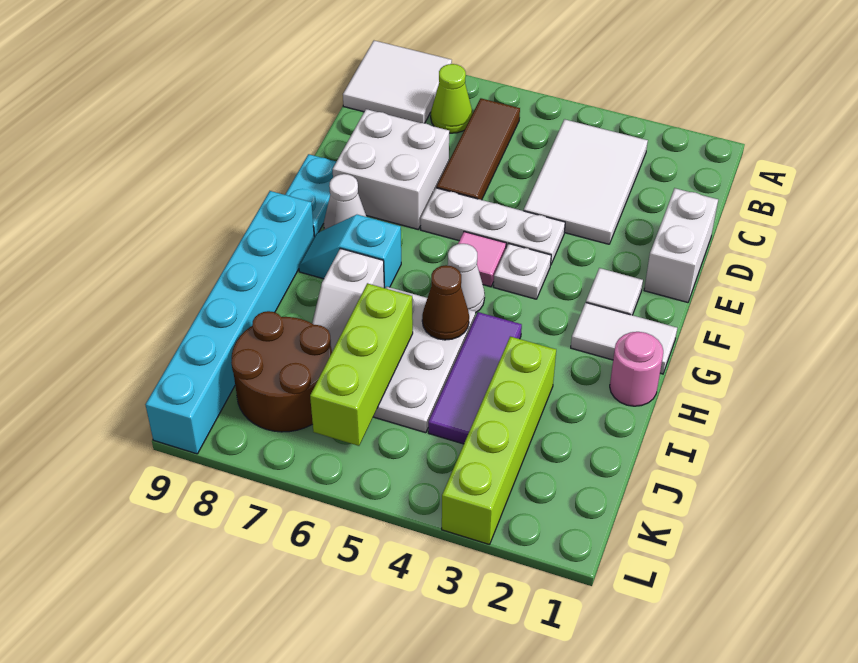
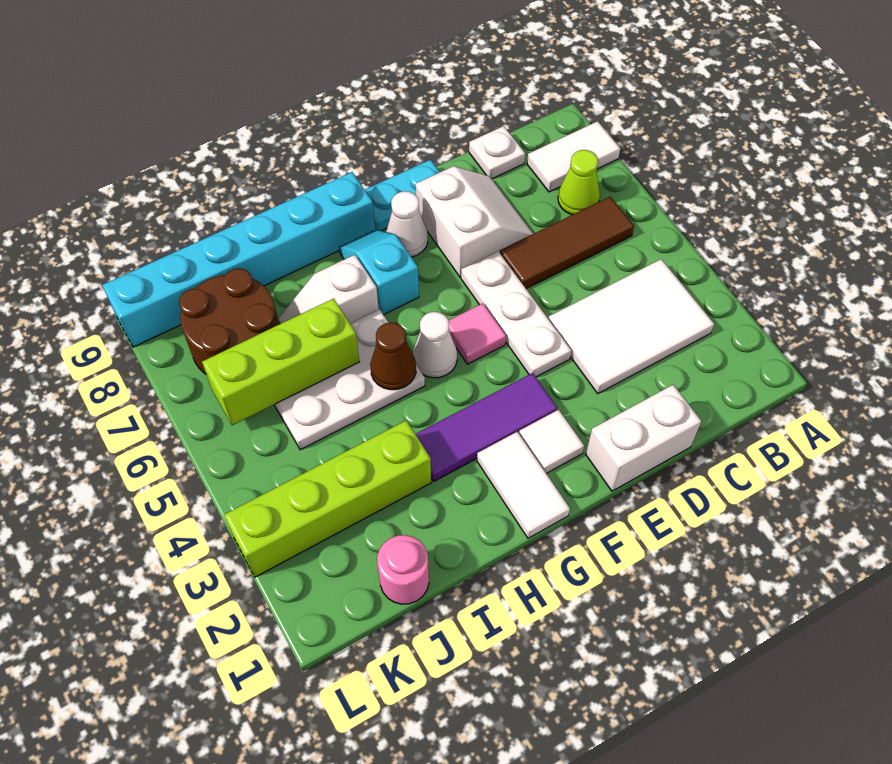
white tile A8:B9 level 1 -> white tile A8:B8 level 1
white brick D7:E8 level 1 -> white slope D7:E8 level 1 top E
white plate F4 level 1 -> white plate C9 level 1
pink round brick H1 level 1 -> pink round brick J1 level 1
purple tile H4:J4 level 1 -> purple tile F3:H3 level 1

